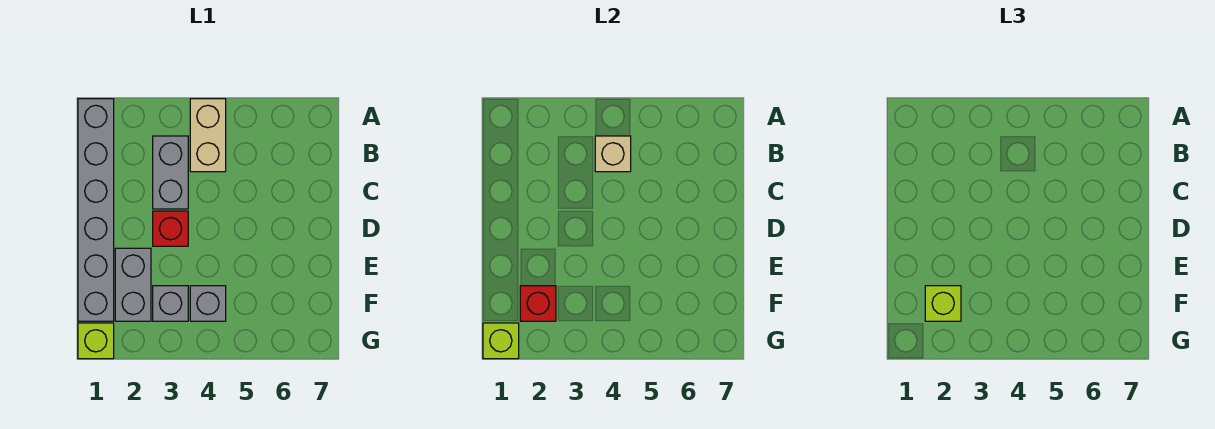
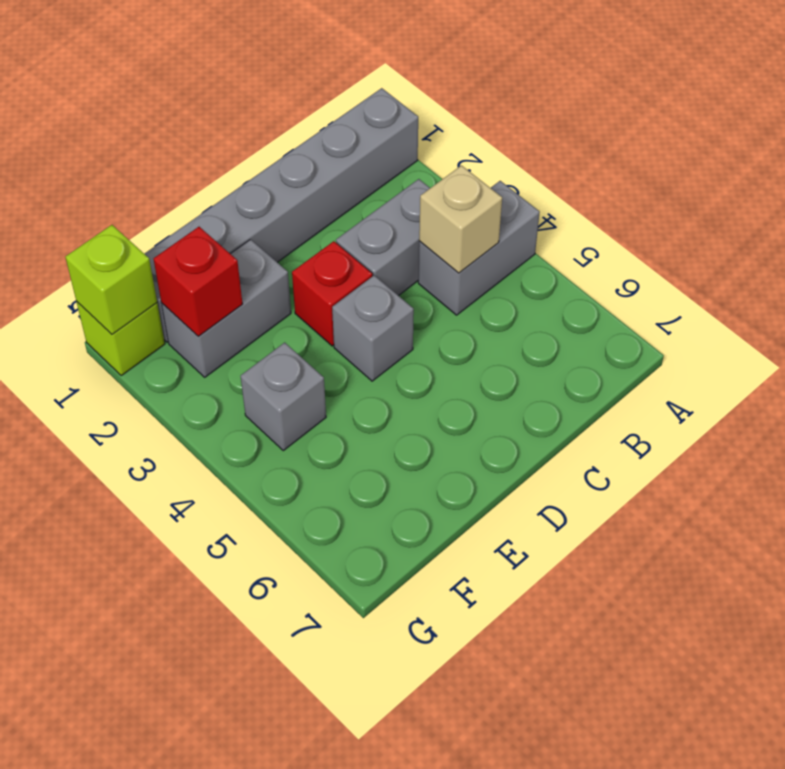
tan brick A4:B4 level 1 -> grey brick A4:B4 level 1
lime brick F2 level 3 -> none
grey brick F3 level 1 -> grey brick D4 level 1

